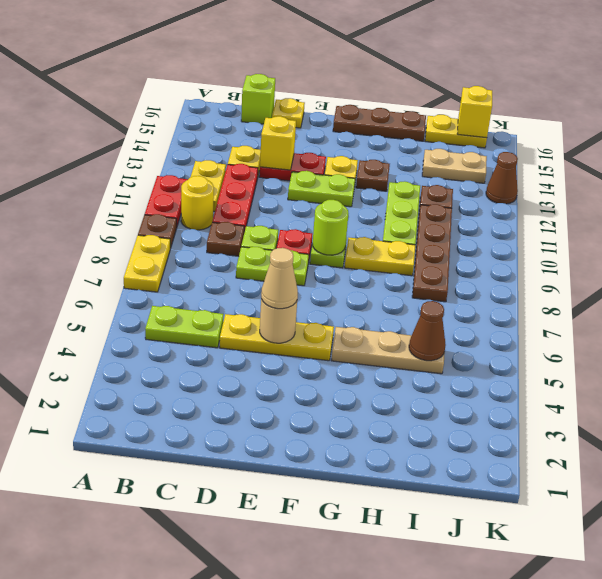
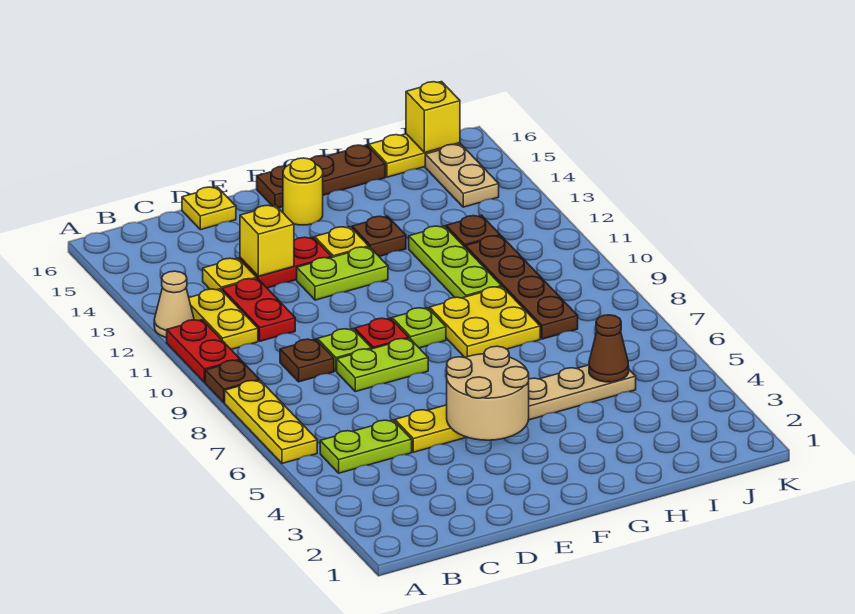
yellow plate A7:A8 level 1 -> yellow plate A6:A8 level 1
yellow round brick B10 level 1 -> yellow round brick F15 level 1
red plate C10:C12 level 1 -> red plate C11:C12 level 1
lime brick C16 level 1 -> none
tan round brick E5 level 2 -> tan round brick E4:F5 level 2
tan cone E5 level 3 -> tan cone A12 level 1
lime round brick F9 level 2 -> none
yellow plate G9:H9 level 1 -> yellow plate G8:H9 level 1
tan plate I14:J14 level 1 -> tan plate J14:J15 level 1
brown cone K13 level 1 -> none

